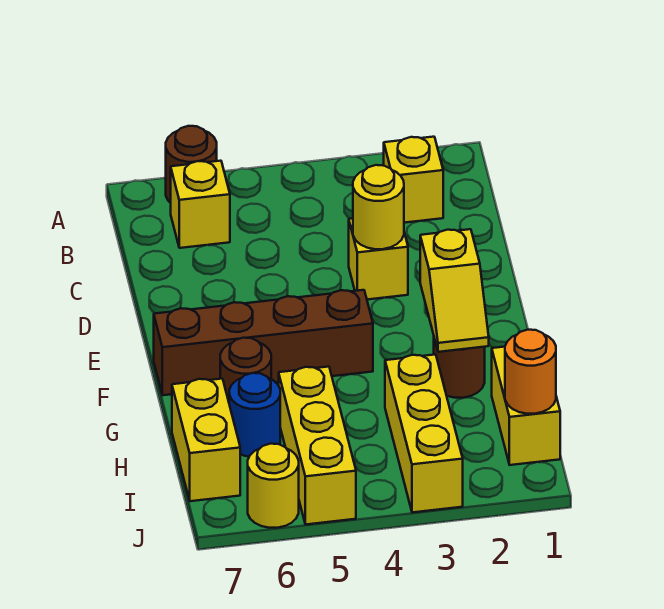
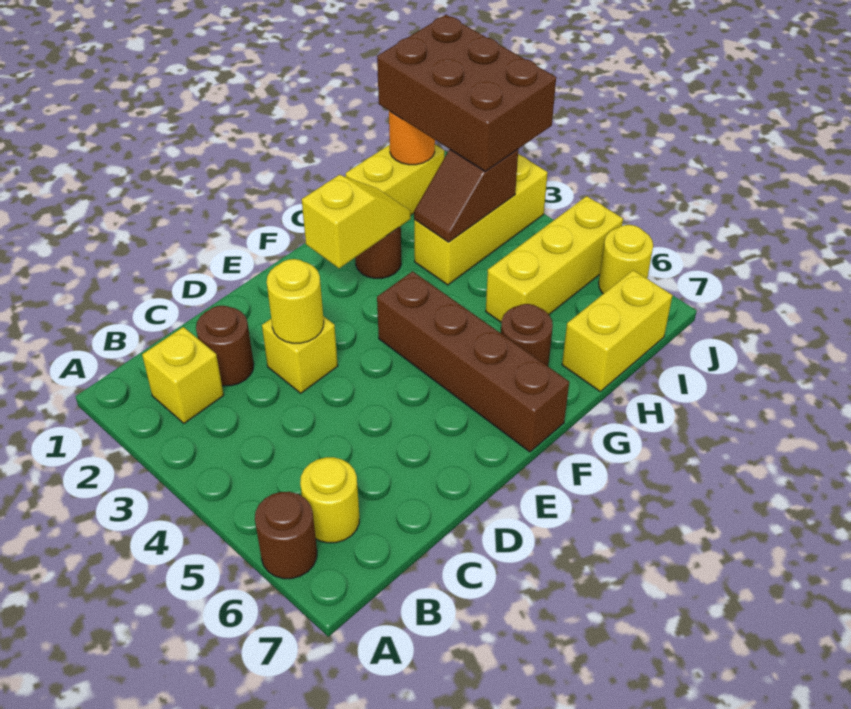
yellow brick B6 level 1 -> yellow round brick B6 level 1
none -> brown round brick C2 level 1
none -> brown slope H3:I3 level 2 top I
blue round brick H6 level 1 -> none
none -> brown brick I1:J3 level 3

